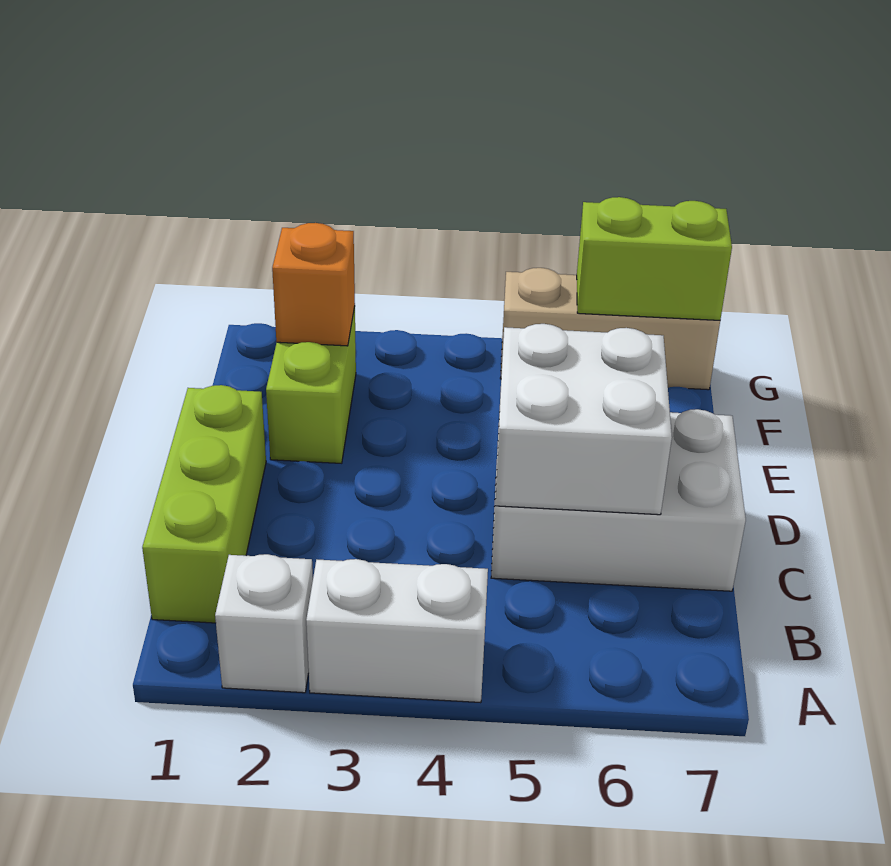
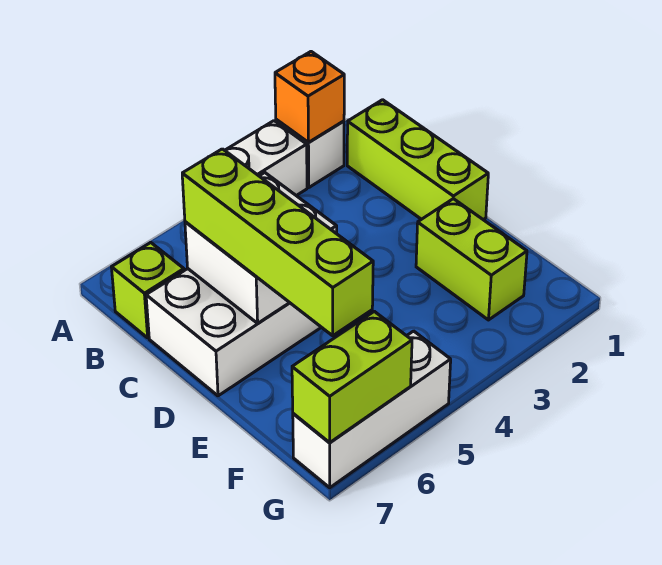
none -> lime brick B7 level 1
none -> lime brick C6:F6 level 3
orange brick F2 level 2 -> orange brick A2 level 2
tan brick G5:G7 level 1 -> white brick G5:G7 level 1

